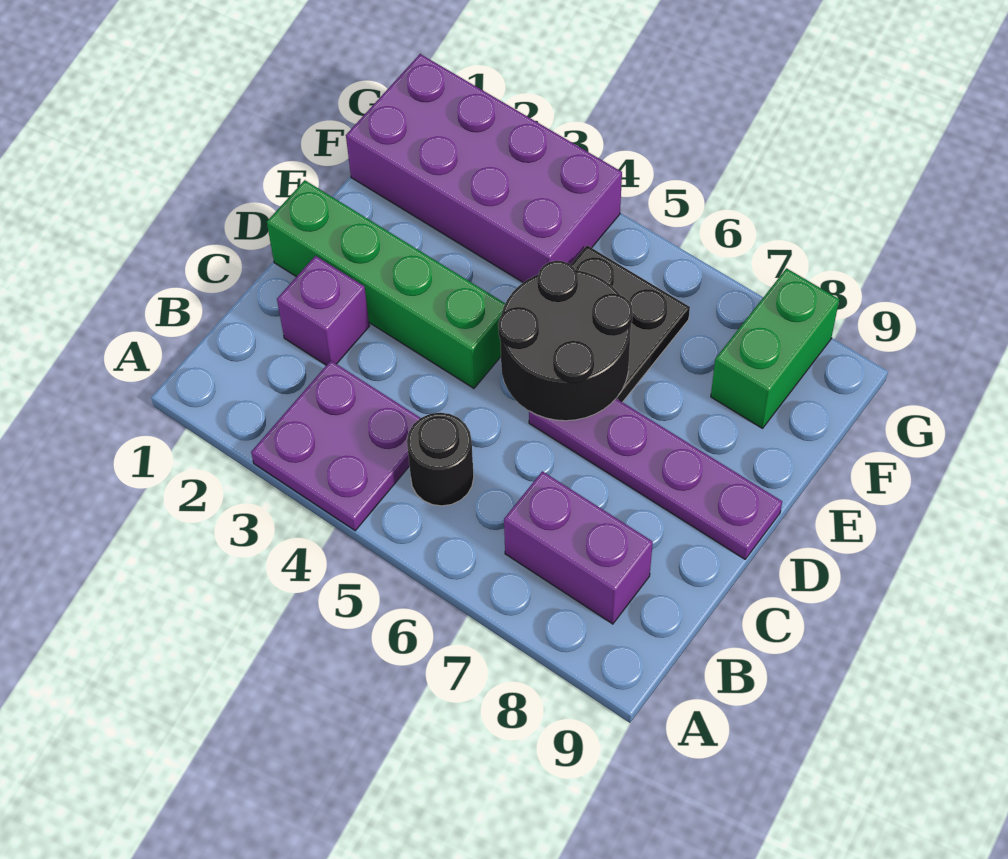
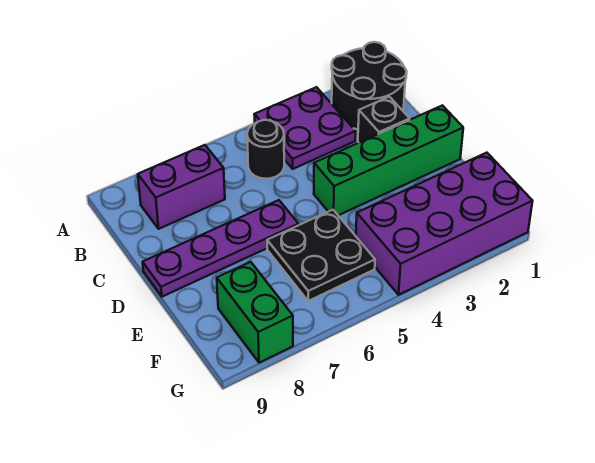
purple brick C2 level 1 -> black brick C2 level 1
black round brick D5:E6 level 2 -> black round brick A1:B2 level 1

